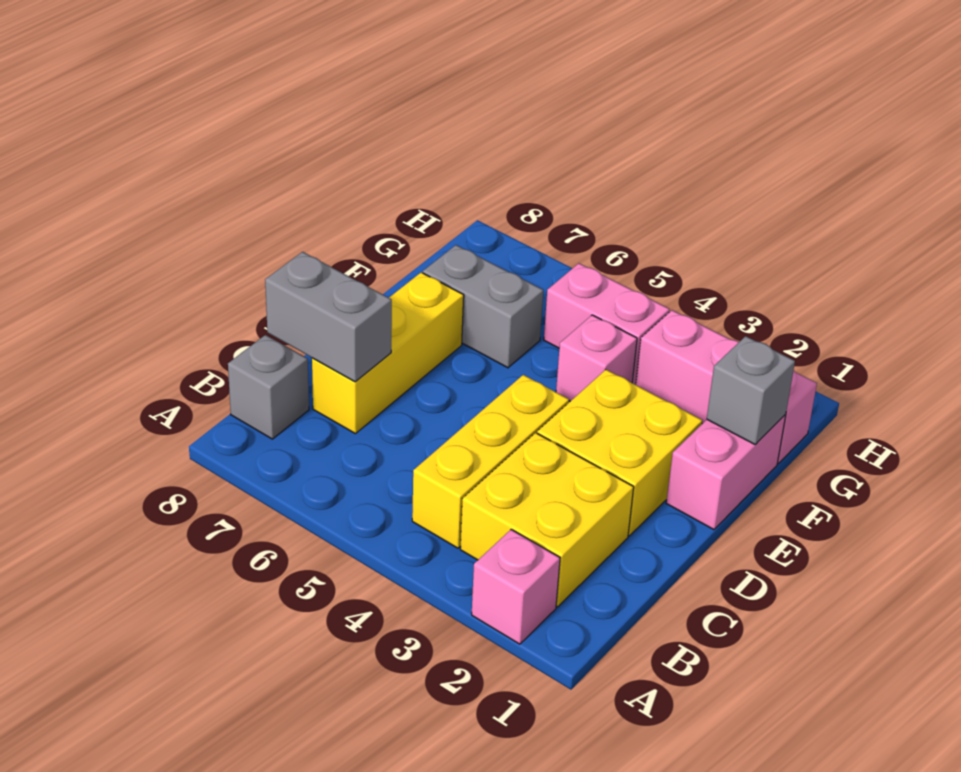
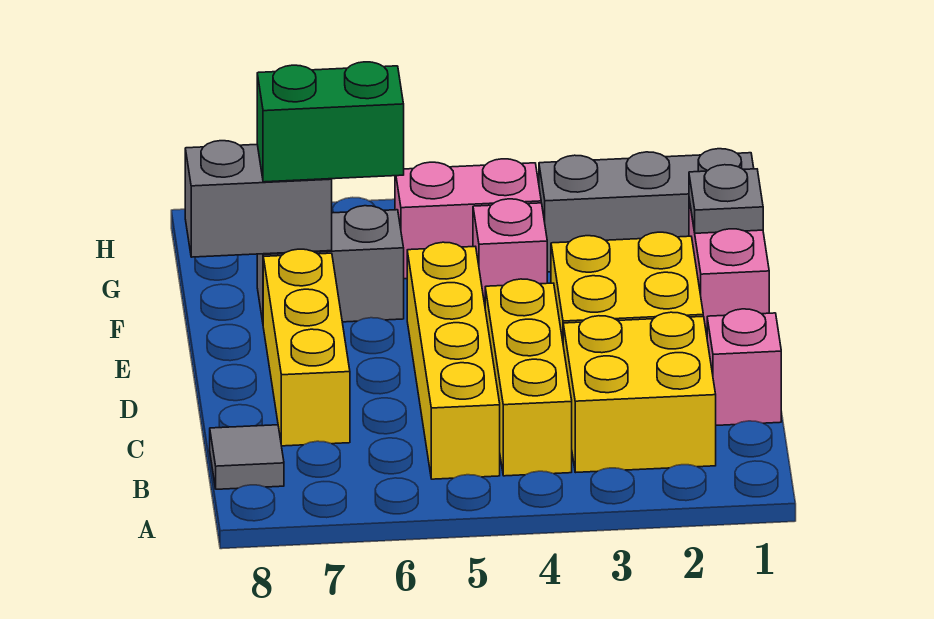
pink brick A2 level 1 -> pink brick C1 level 1
none -> yellow brick B5:E5 level 1
grey brick B8 level 1 -> grey tile B8 level 1
grey brick C7:C8 level 2 -> grey brick F7:F8 level 2
grey brick F1 level 2 -> grey plate F1 level 2
none -> green brick F6:F7 level 3
pink brick G1:G3 level 1 -> grey brick G1:G3 level 1

